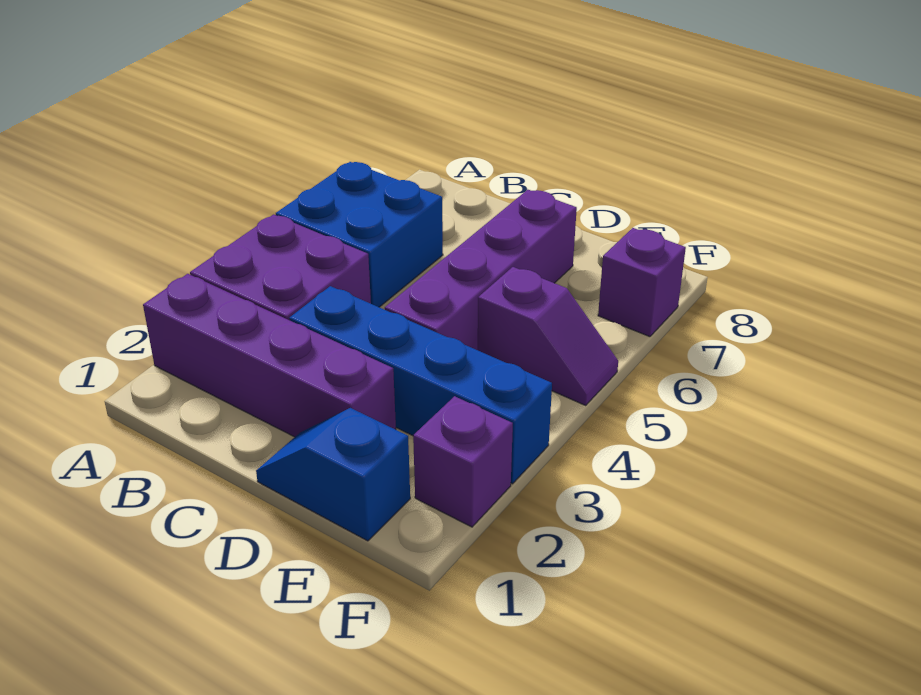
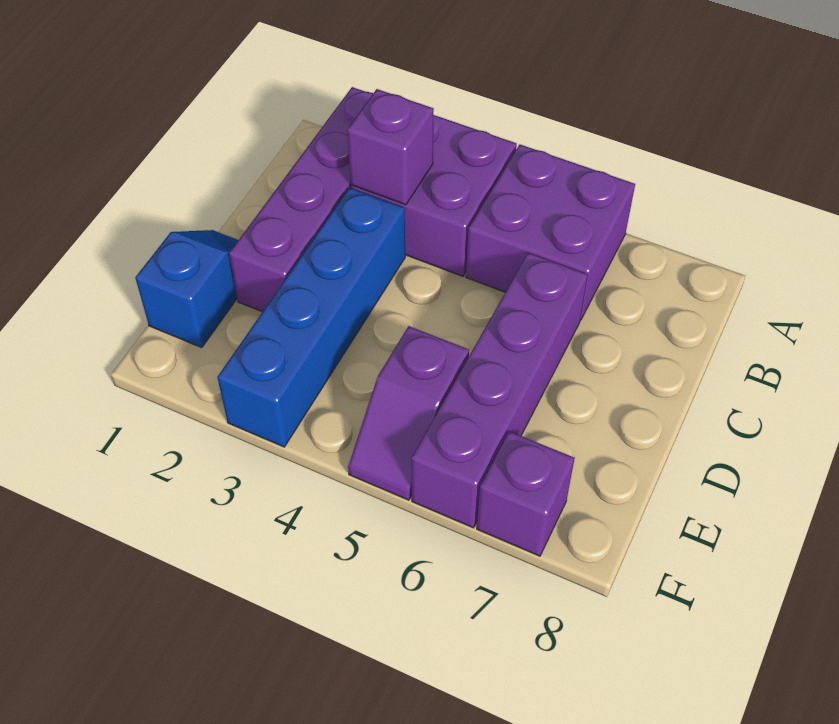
blue brick A5:B6 level 1 -> purple brick A5:B6 level 1
purple brick D4:D7 level 1 -> purple brick C6:F6 level 1
purple brick F2 level 1 -> purple brick B3 level 2

